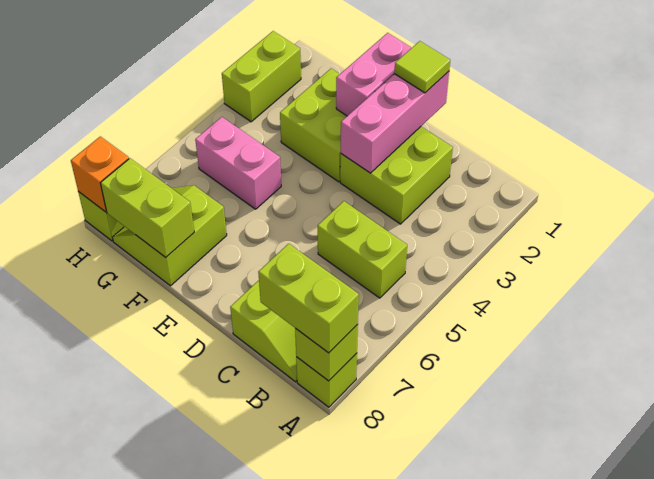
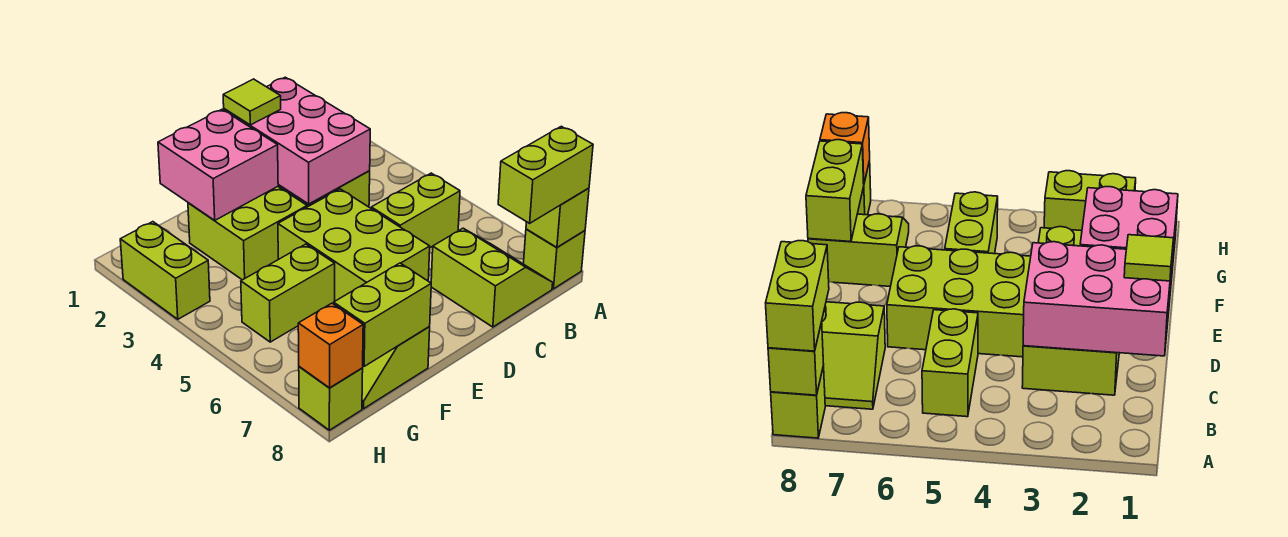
pink brick D1:D3 level 2 -> pink brick C1:D3 level 2
none -> lime brick D4:E6 level 1
pink brick E1:E2 level 2 -> pink brick E1:F2 level 2
pink brick F5:G5 level 1 -> lime brick F5:G5 level 1

